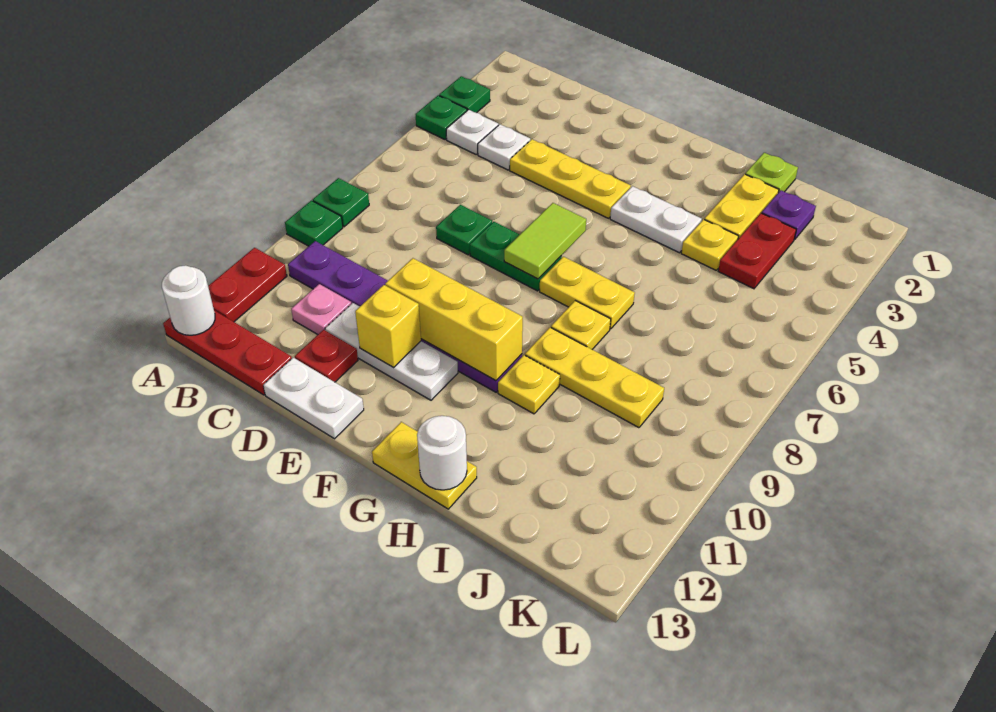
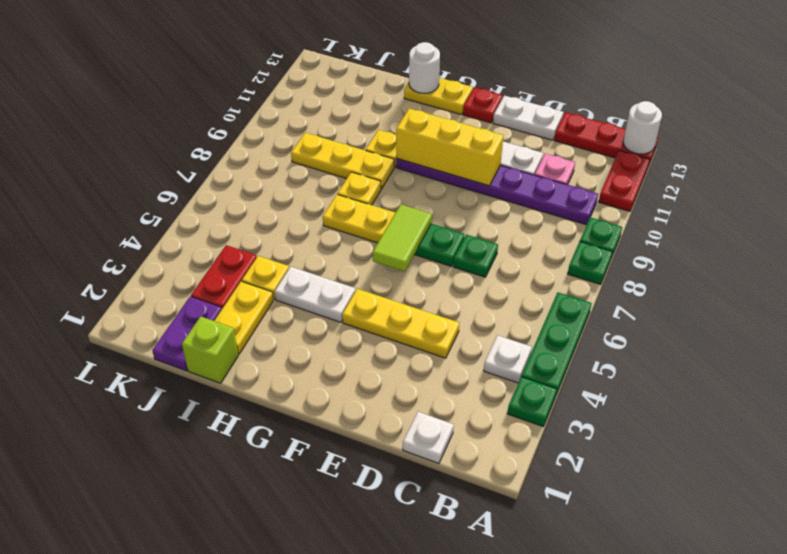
green plate A4 level 1 -> green plate A4:A6 level 1
white plate C4 level 1 -> white plate C1 level 1
red plate D12 level 1 -> red plate F13 level 1
yellow brick E11 level 2 -> none
lime plate I1 level 1 -> lime brick I1 level 1
purple plate J2 level 1 -> purple plate J1:J2 level 1

